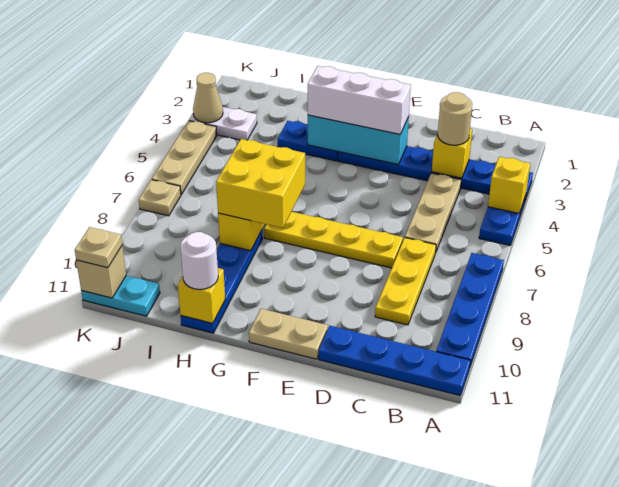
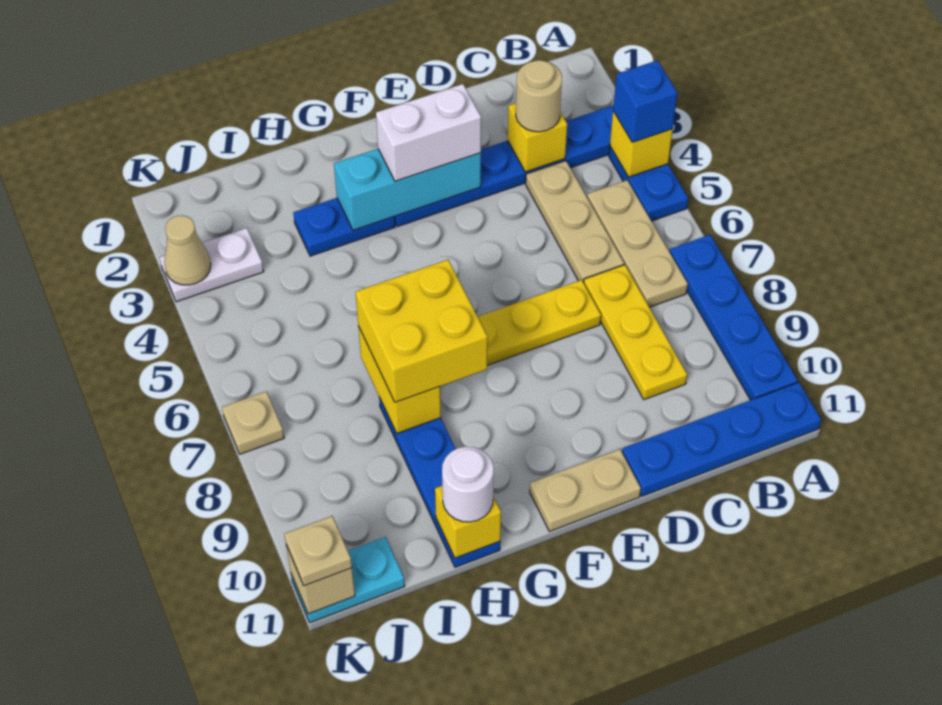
none -> blue brick A4 level 3
white brick E3:G3 level 3 -> white brick E3:F3 level 3
tan plate K4:K6 level 1 -> tan plate B5:B7 level 1

